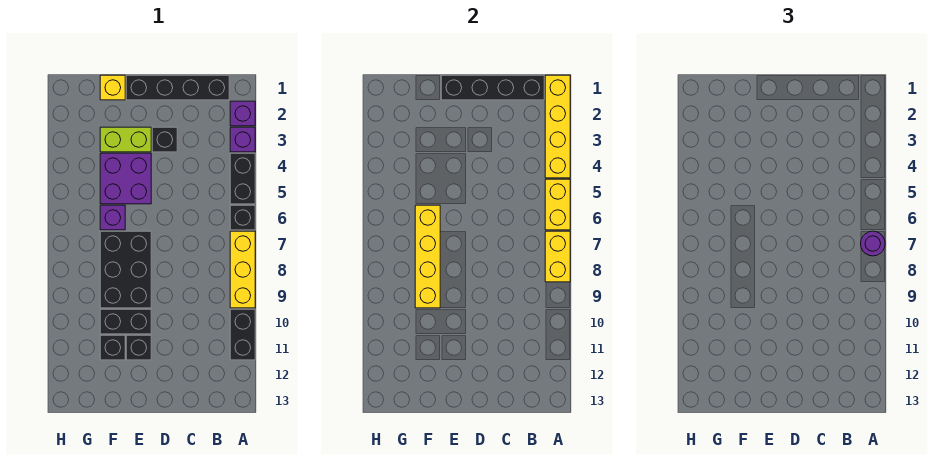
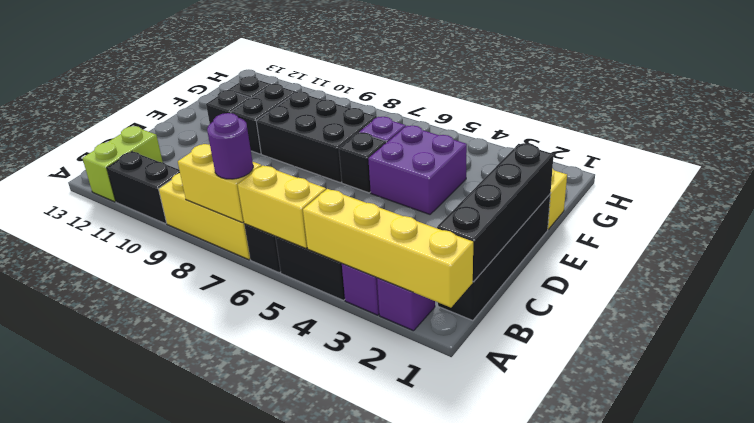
black brick D3 level 1 -> black brick E6 level 1
lime brick E3:F3 level 1 -> lime brick A12:B12 level 1
yellow brick F6:F9 level 2 -> none

